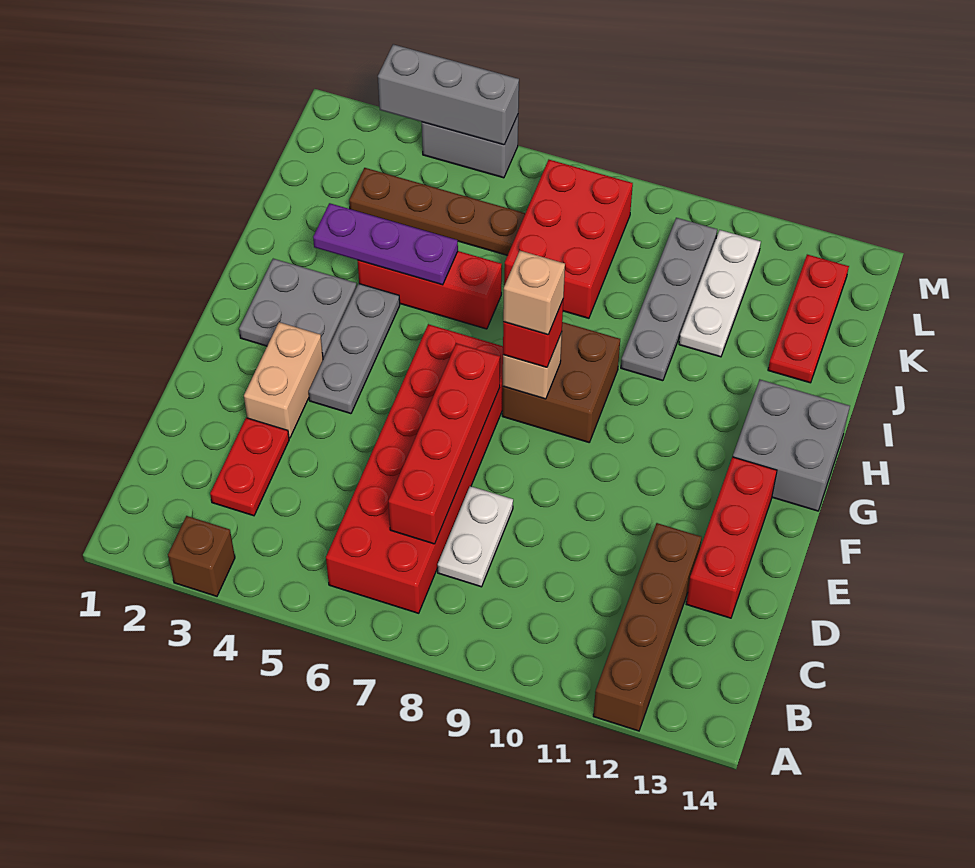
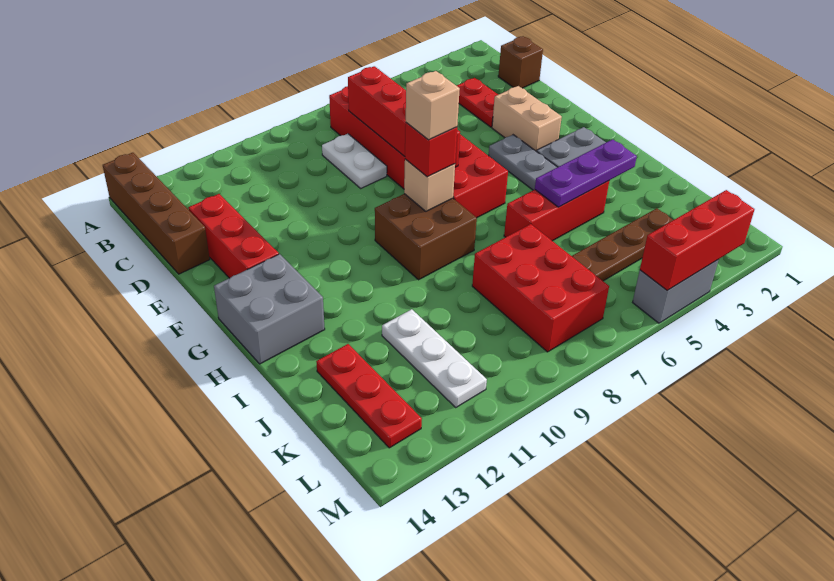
brown brick A3 level 1 -> brown brick C1 level 1
brown brick A12:D12 level 1 -> brown brick A14:D14 level 1
grey plate I10:L10 level 1 -> none
grey brick M3:M5 level 2 -> red brick M3:M5 level 2

